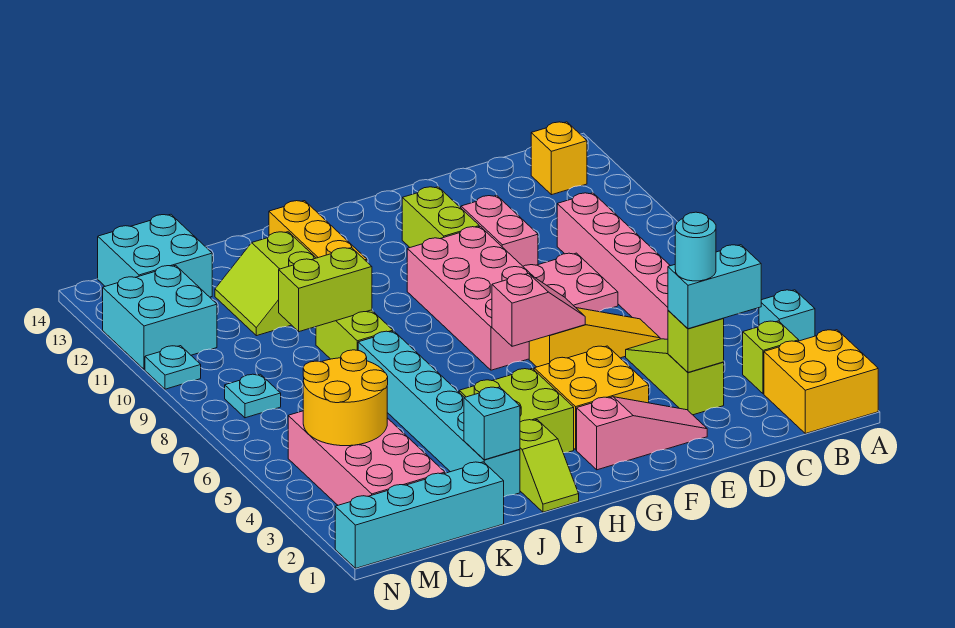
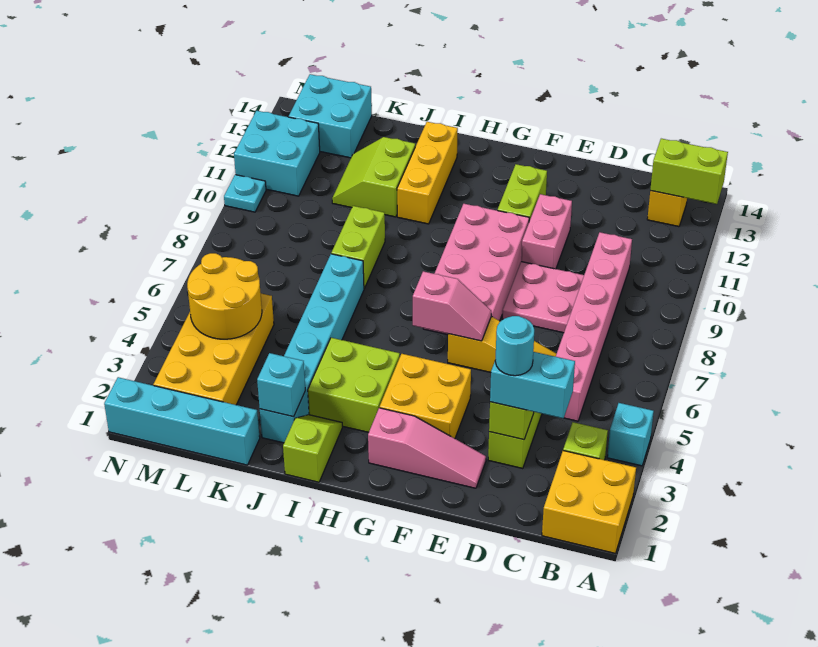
lime slope I1:I2 level 1 top 2 -> lime slope I1:I2 level 1 top 1
lime brick J9:K9 level 2 -> lime brick A13:B13 level 2
pink brick L2:M5 level 1 -> yellow brick L2:M5 level 1
cyan plate M8 level 1 -> none

